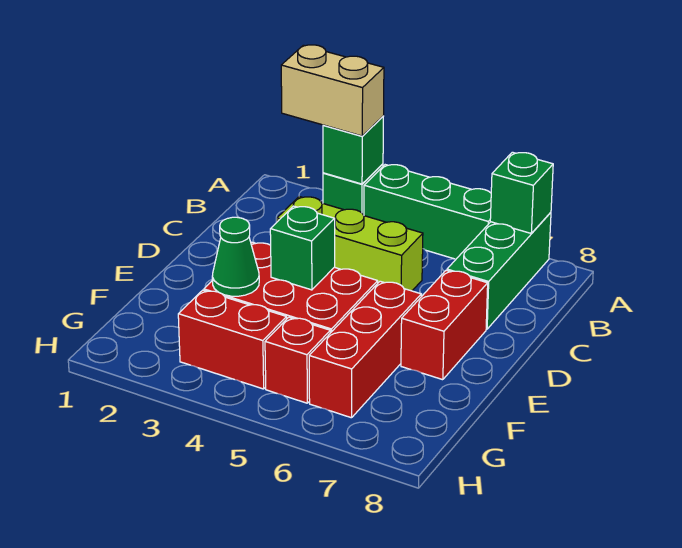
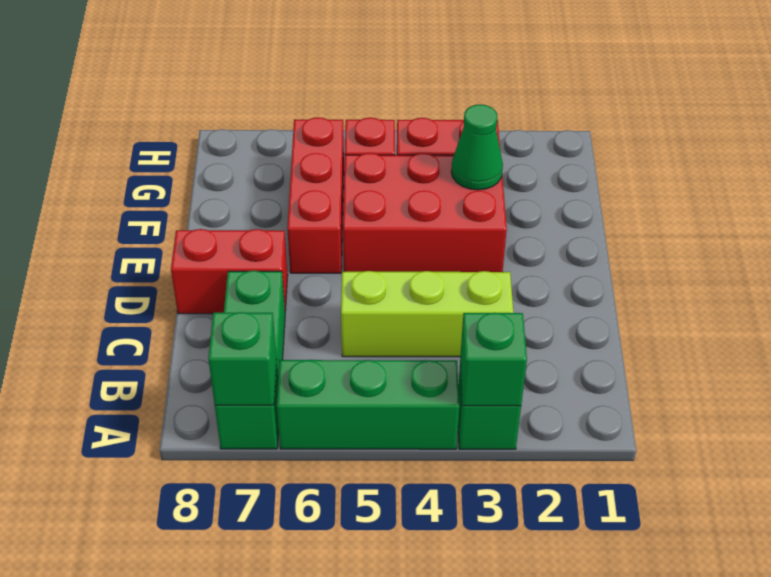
tan brick A2:A3 level 3 -> none
red brick D7:E7 level 1 -> red brick D7:D8 level 1
green brick E4 level 2 -> none

